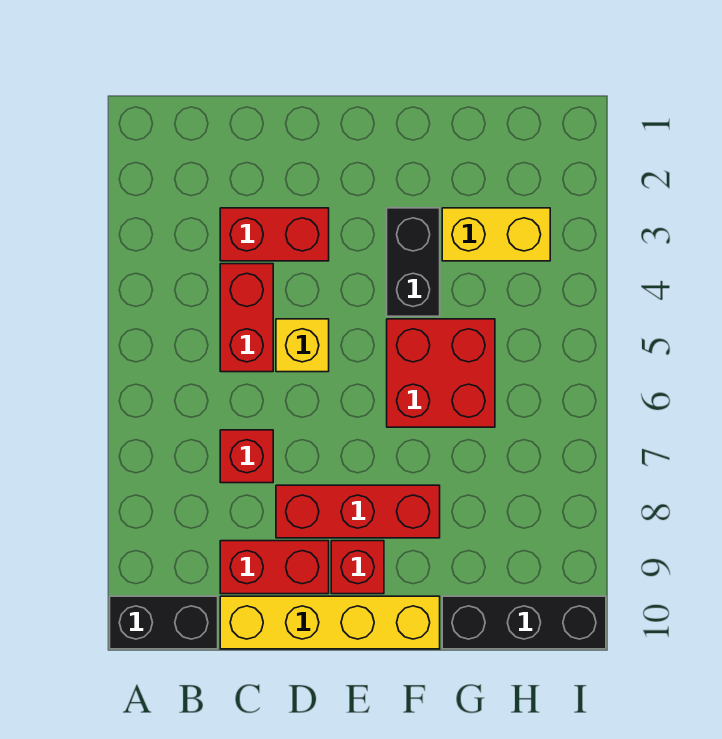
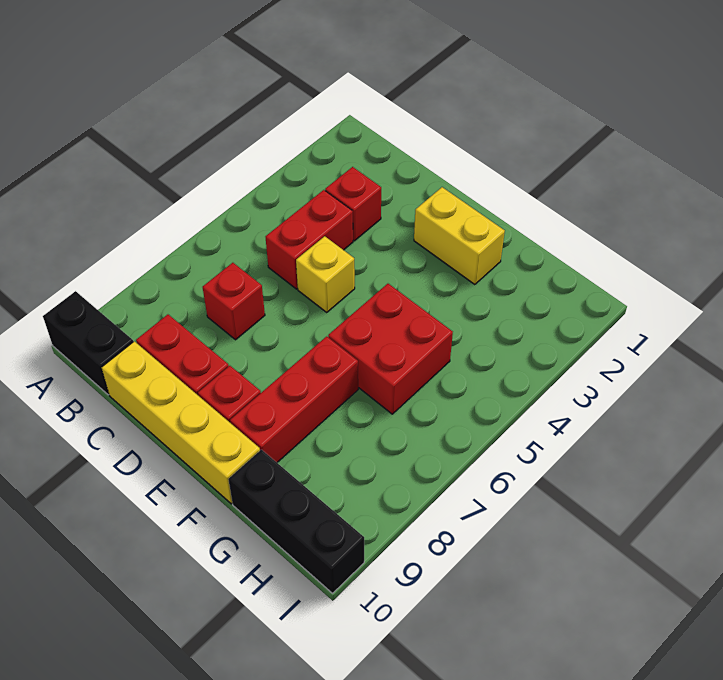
red brick C3:D3 level 1 -> red brick C3 level 1
red brick D8:F8 level 1 -> red brick F7:F9 level 1
black brick F3:F4 level 1 -> none
yellow brick G3:H3 level 1 -> yellow brick E2:F2 level 1

